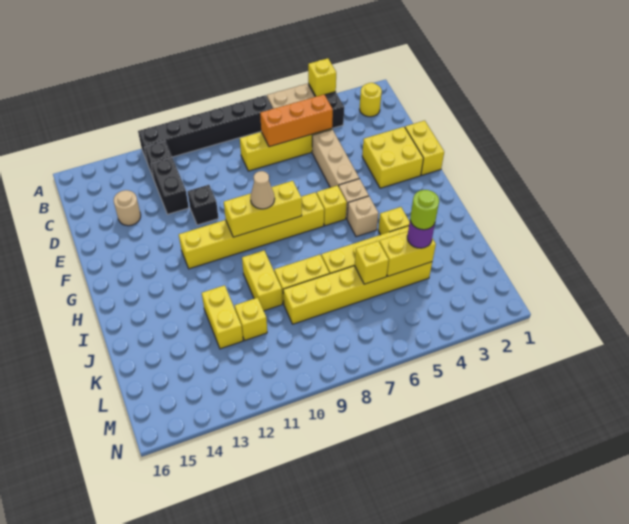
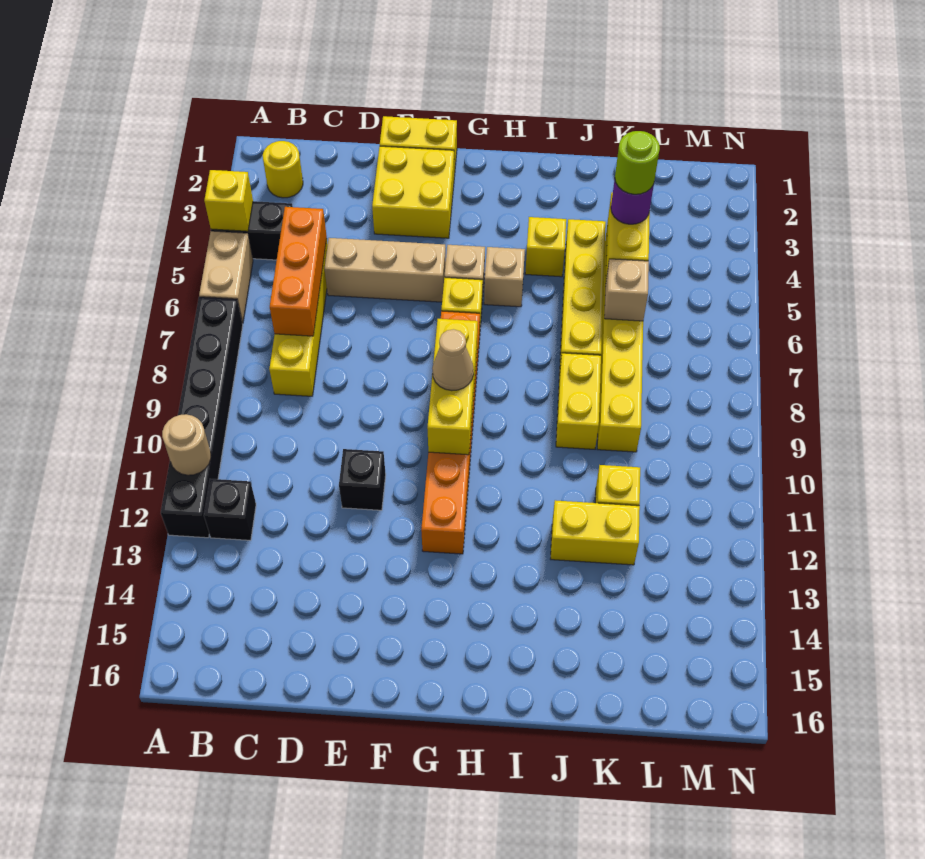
black brick C12:D12 level 1 -> none
tan round brick D14 level 1 -> tan round brick A11 level 2
yellow brick G7:G12 level 1 -> orange brick G7:G12 level 1
yellow brick I10:J10 level 1 -> none
yellow brick K6 level 2 -> tan brick K6 level 2

